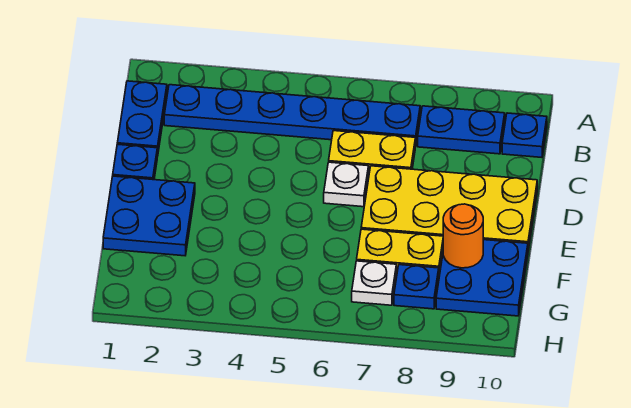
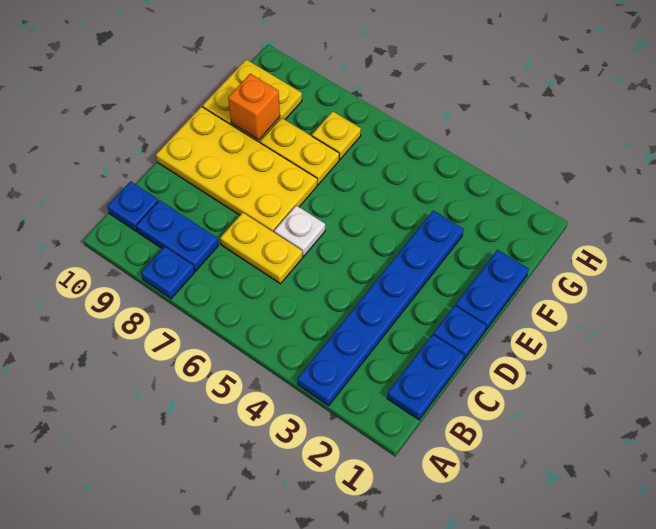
blue plate B2:B7 level 1 -> blue plate A3:F3 level 1
blue plate E1:F2 level 1 -> blue plate E1:F1 level 1
blue plate F9:G10 level 1 -> yellow plate F9:G10 level 1
orange round brick F9 level 2 -> orange brick F9 level 2
white plate G7 level 1 -> yellow plate G7 level 1
blue plate G8 level 1 -> blue plate A8 level 1

